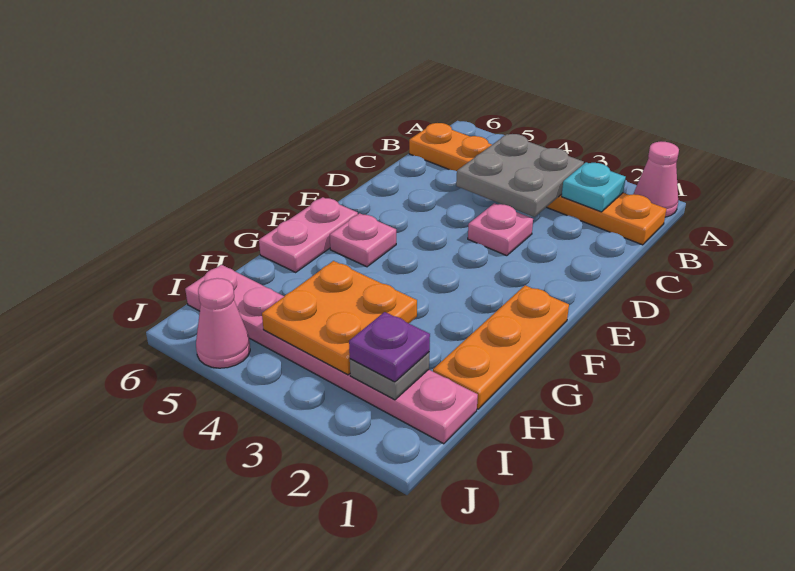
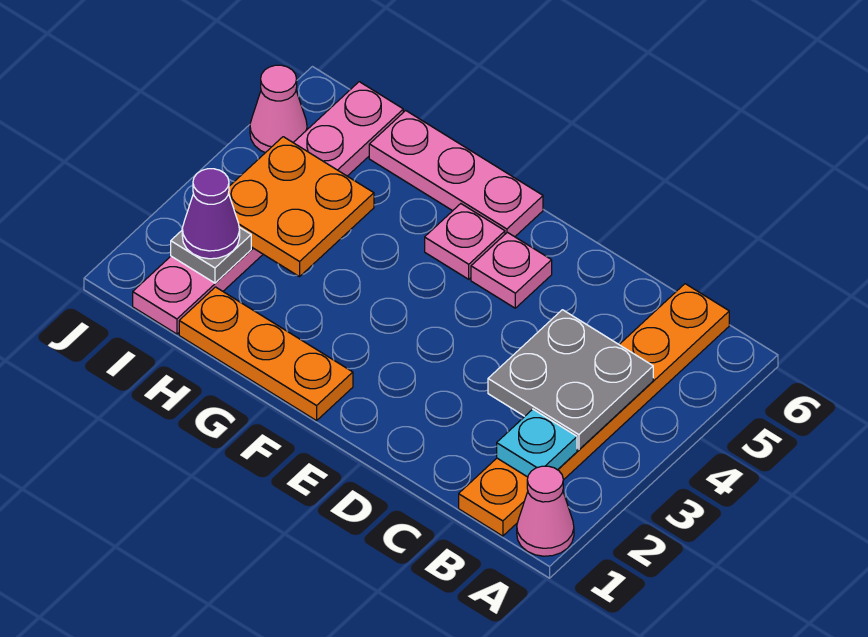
pink plate D3 level 1 -> pink plate E5 level 1
pink plate F6:G6 level 1 -> pink plate F6:H6 level 1
purple plate I2 level 3 -> purple cone I2 level 3

